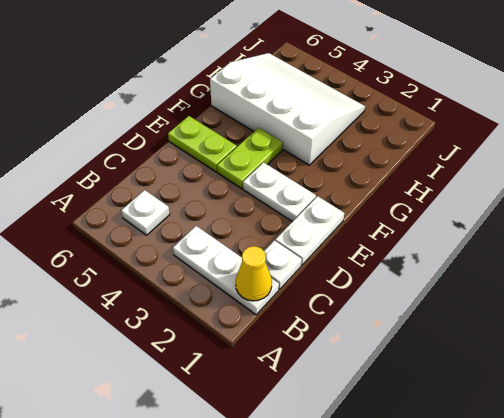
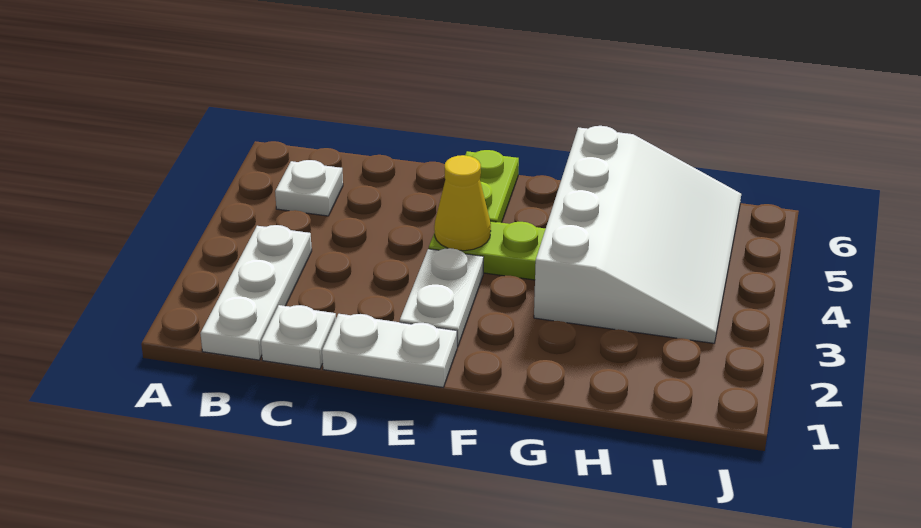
yellow cone B1 level 2 -> yellow cone E4 level 2

